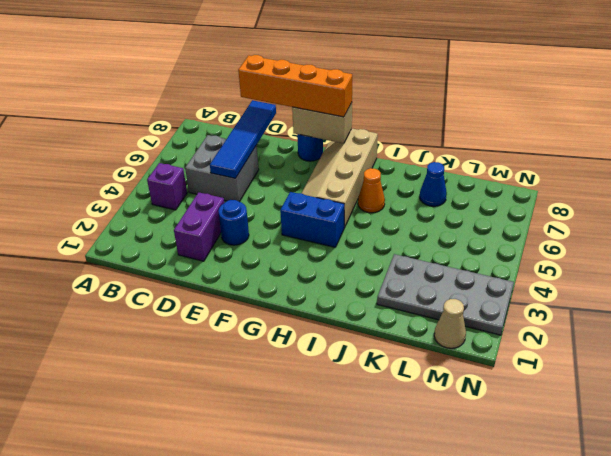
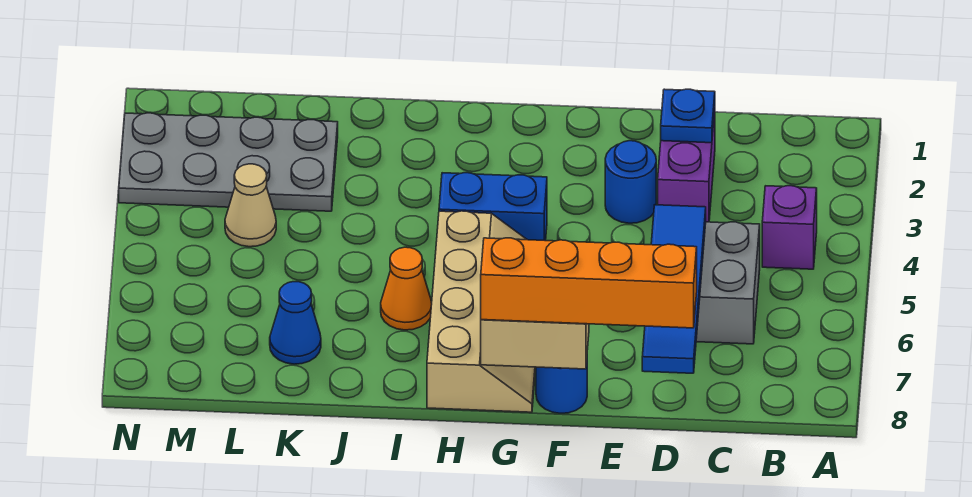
none -> blue plate D2 level 2
tan cone M1 level 1 -> tan cone L4 level 1

